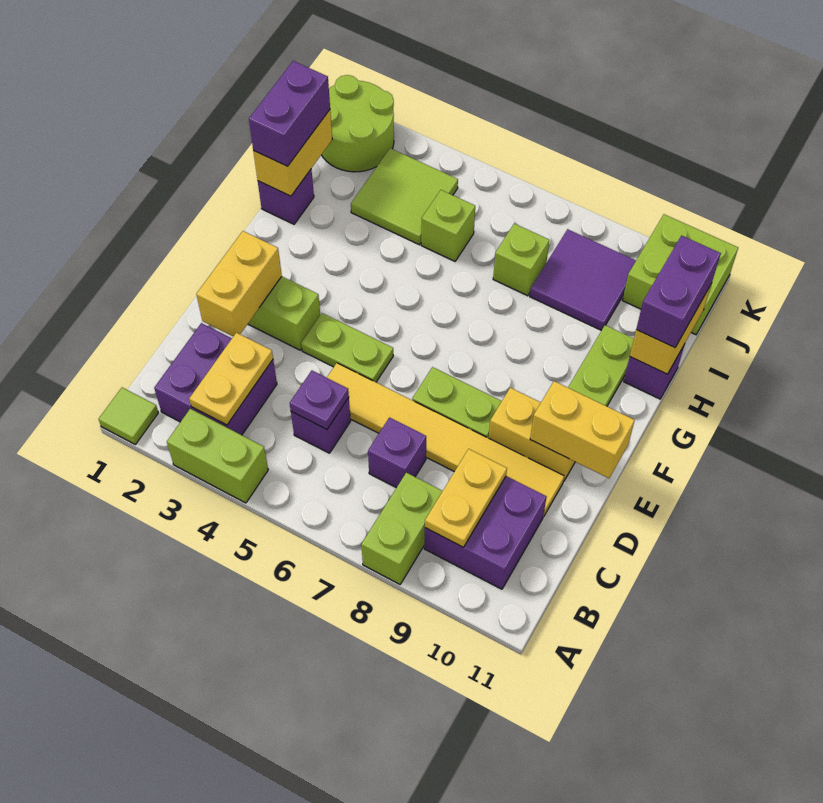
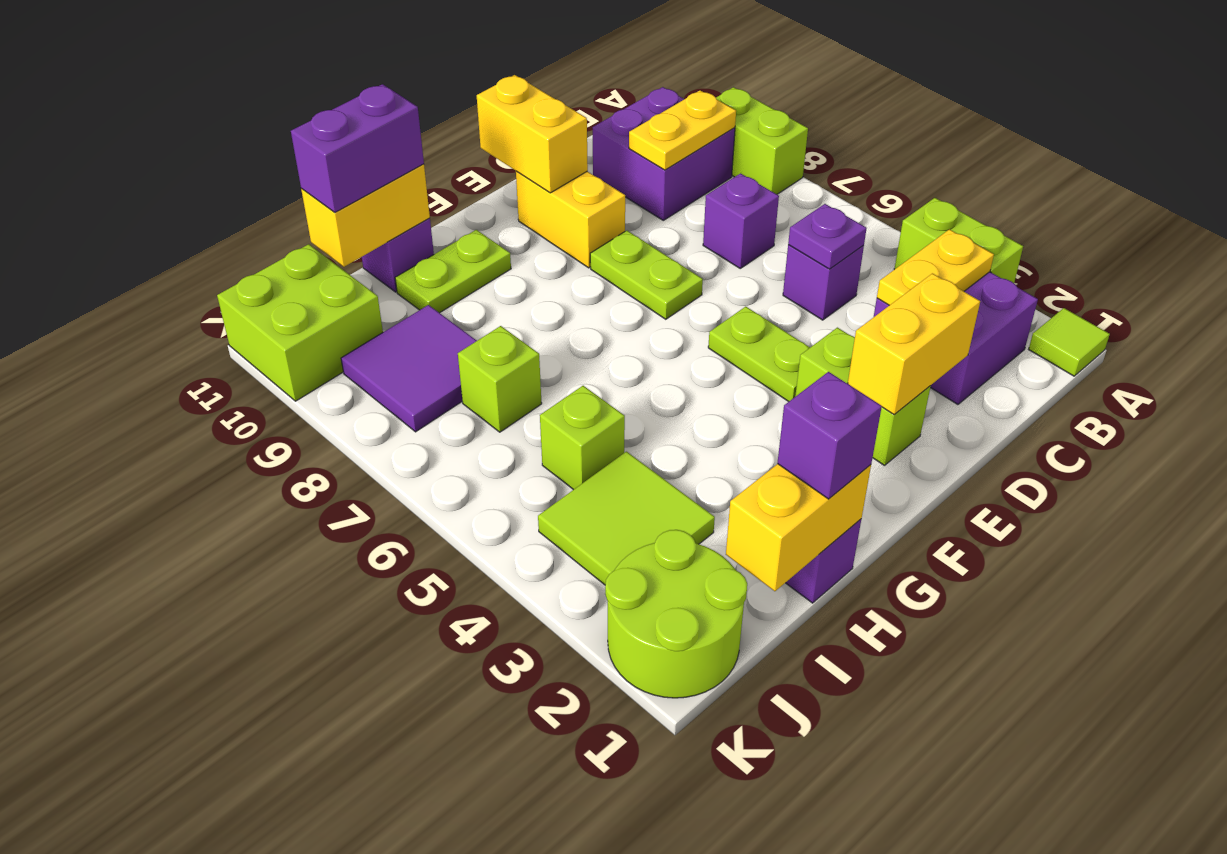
lime brick A8:B8 level 1 -> lime brick A8:A9 level 1
yellow tile D5:D10 level 1 -> none
purple brick H1:I1 level 3 -> purple brick H1 level 3

